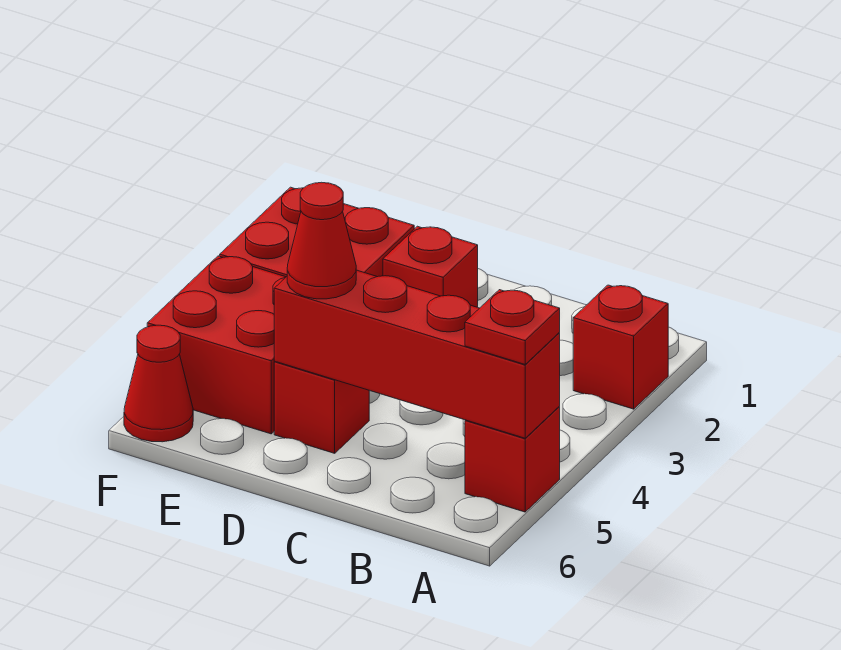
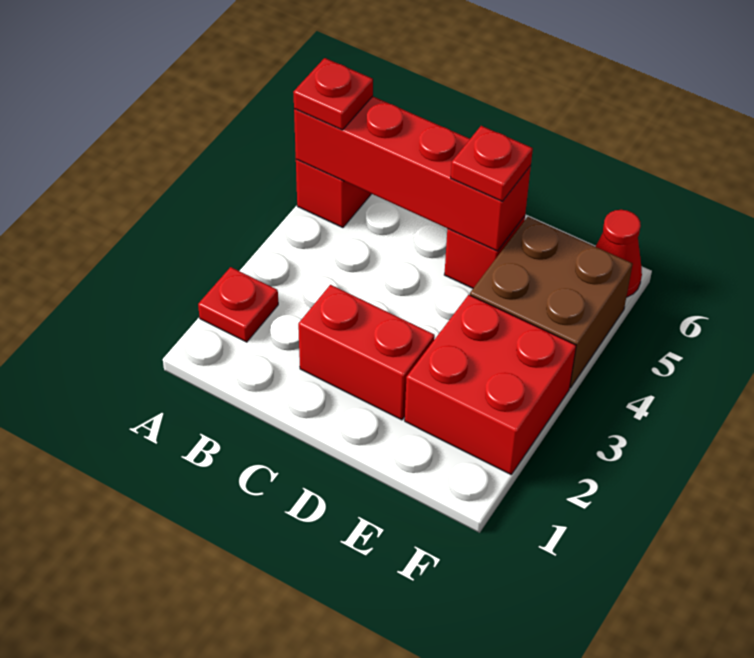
red brick A2 level 1 -> red plate A2 level 1
red brick D2 level 1 -> red brick C2:D2 level 1
red cone D5 level 3 -> red plate D5 level 3
red brick E4:F5 level 1 -> brown brick E4:F5 level 1

